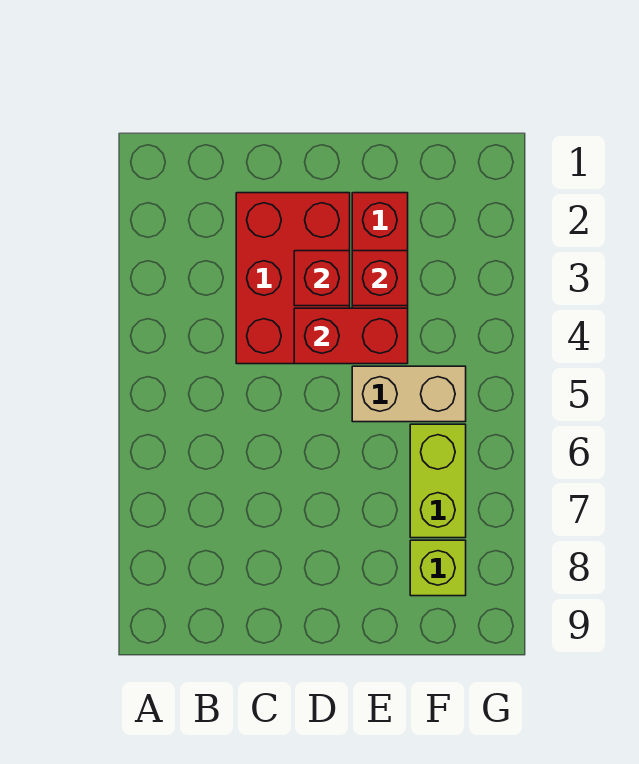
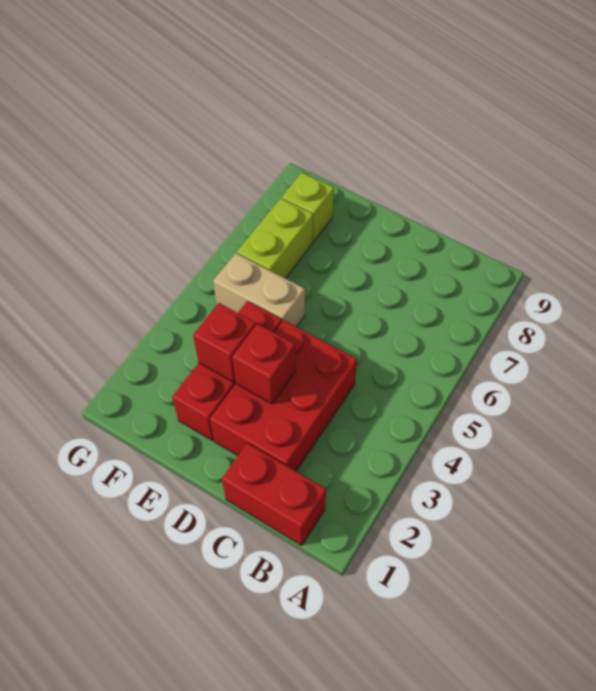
red brick D4:E4 level 2 -> red brick B1:C1 level 1

